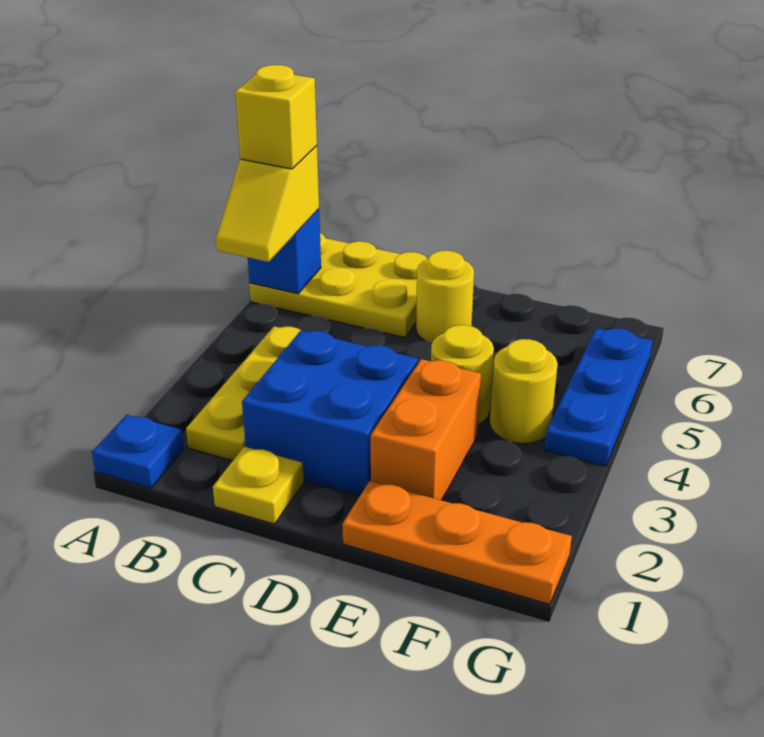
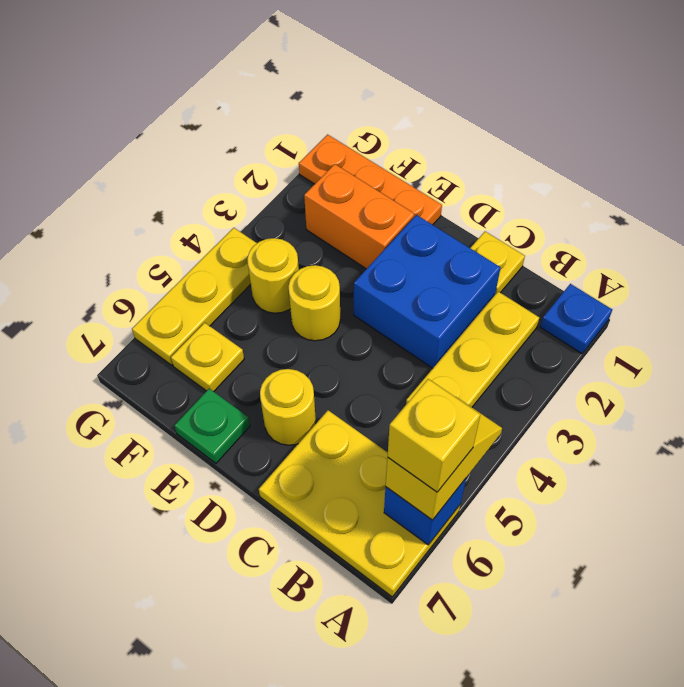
orange brick E2:E3 level 1 -> orange brick E2:F2 level 1
none -> green plate E7 level 1
none -> yellow plate F6 level 1
blue plate G4:G6 level 1 -> yellow plate G4:G6 level 1

